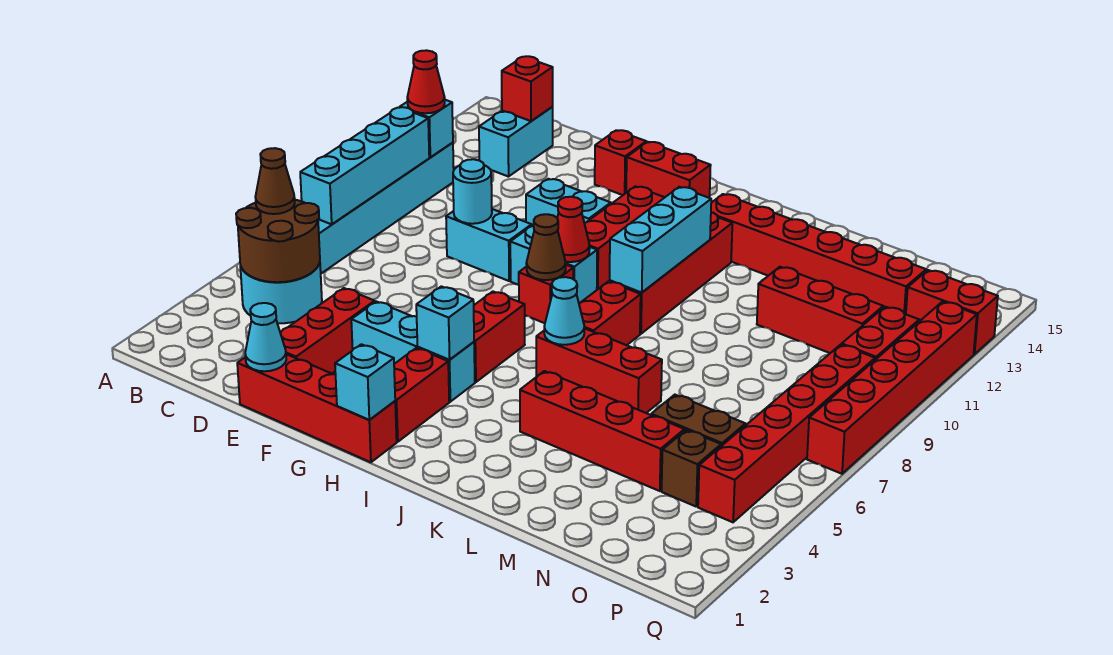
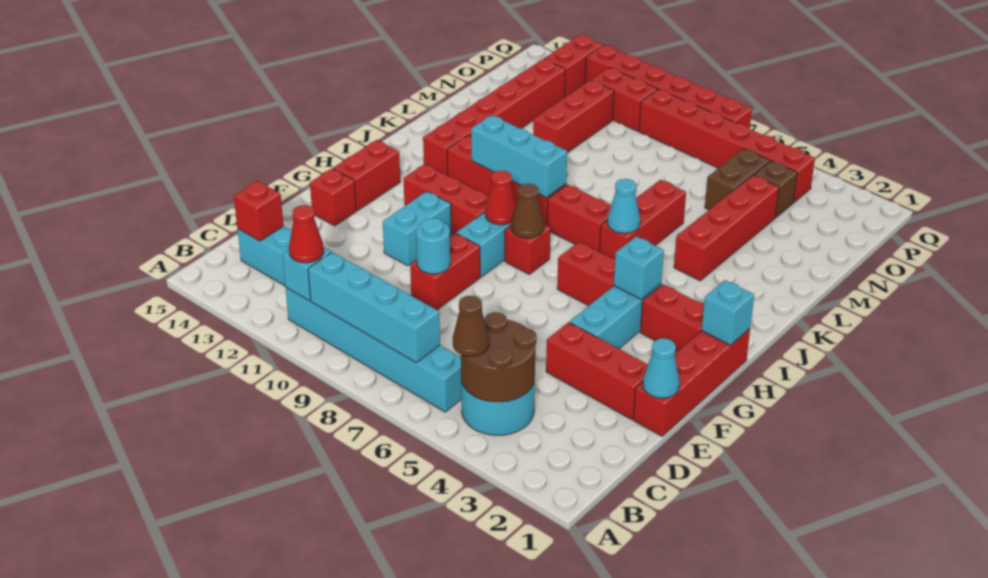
cyan brick E9:F9 level 1 -> red brick E9:F9 level 1

